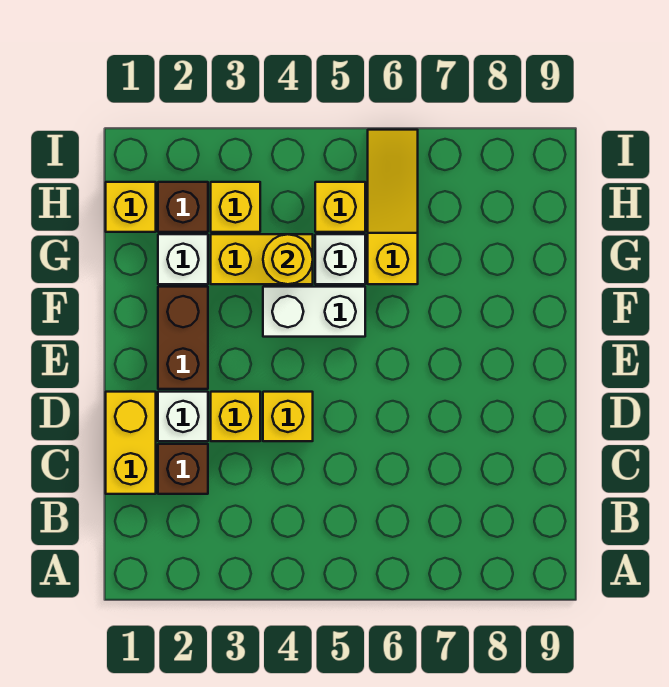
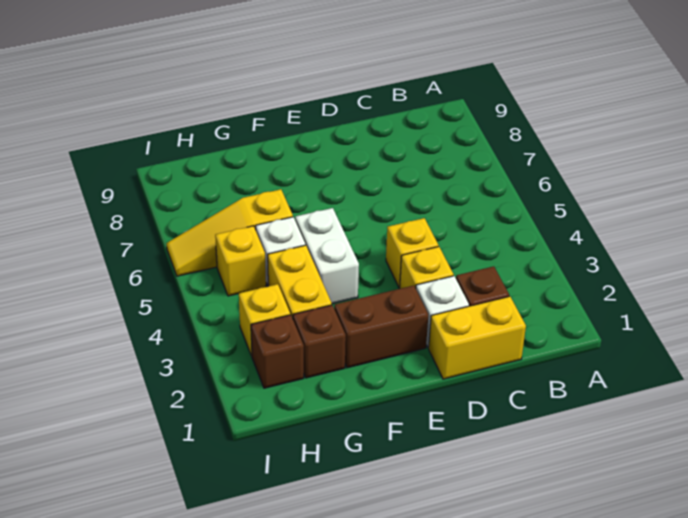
white brick G2 level 1 -> brown brick G2 level 1
yellow round brick G4 level 2 -> none
yellow brick H1 level 1 -> none

